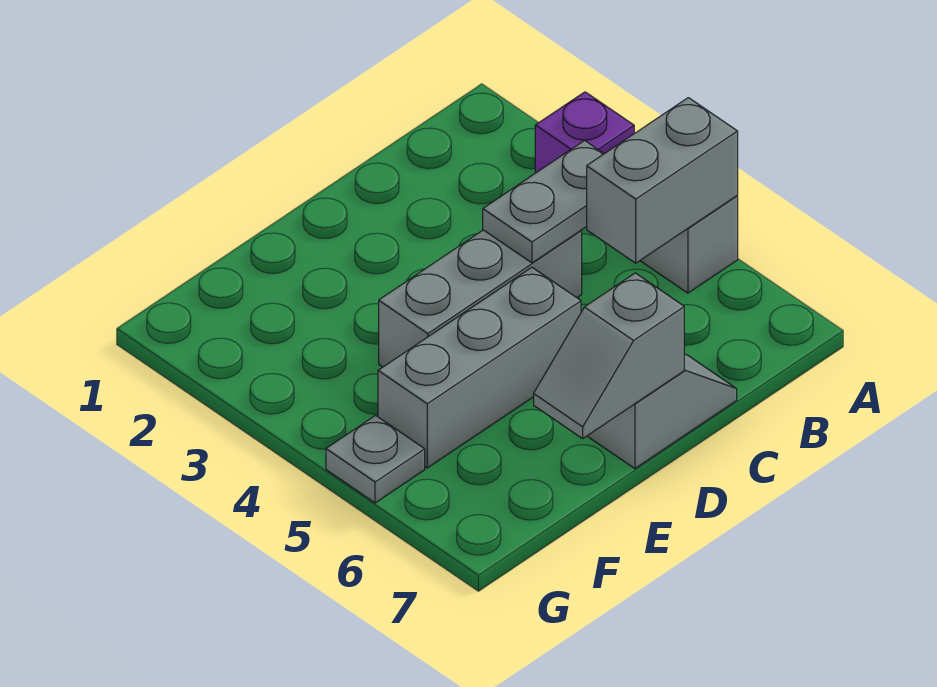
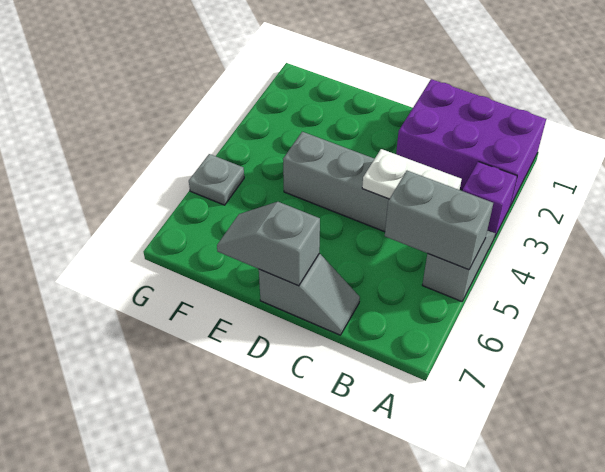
none -> purple brick A1:C2 level 1
grey plate B4:C4 level 2 -> white plate B4:C4 level 2
grey brick D5:F5 level 1 -> none

